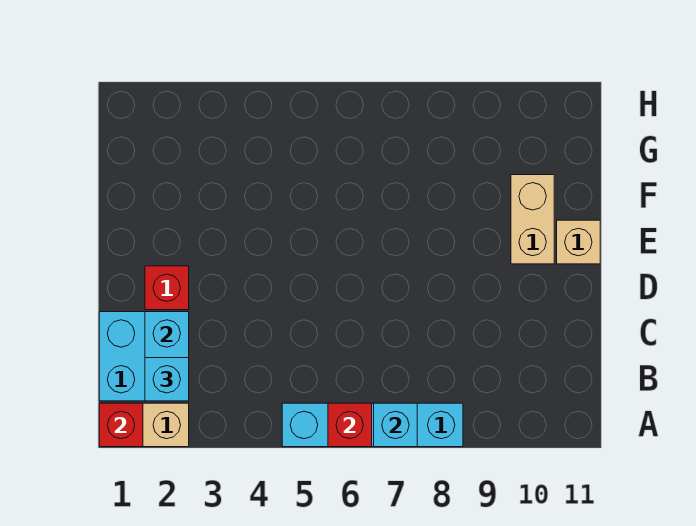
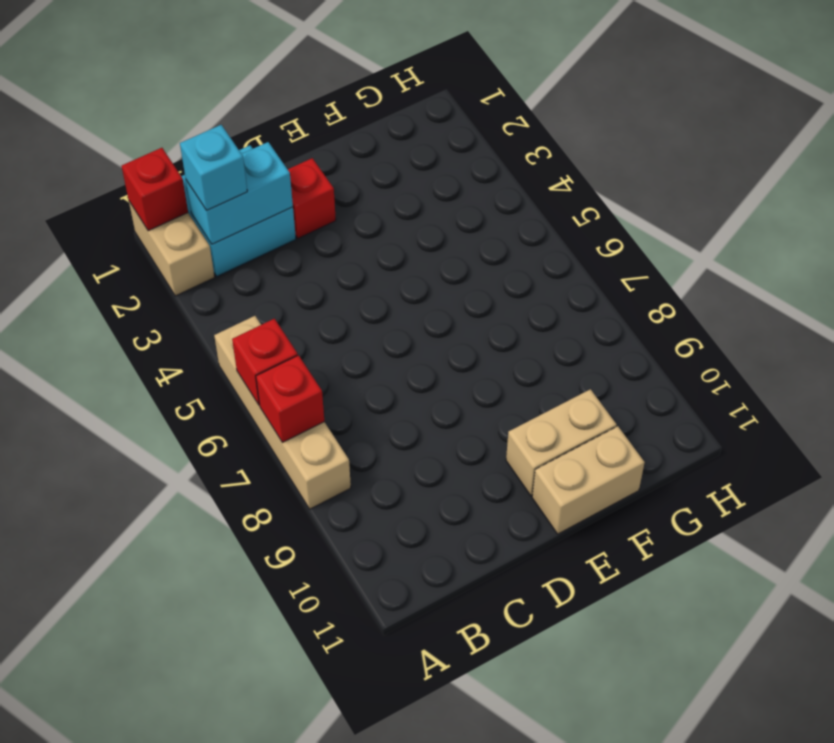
cyan brick A5:A8 level 1 -> tan brick A5:A8 level 1
cyan brick A7 level 2 -> red brick A7 level 2
tan brick E11 level 1 -> tan brick E11:F11 level 1

